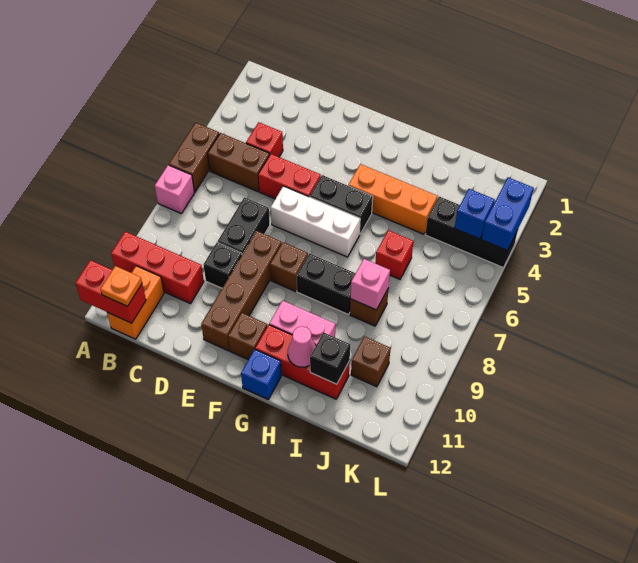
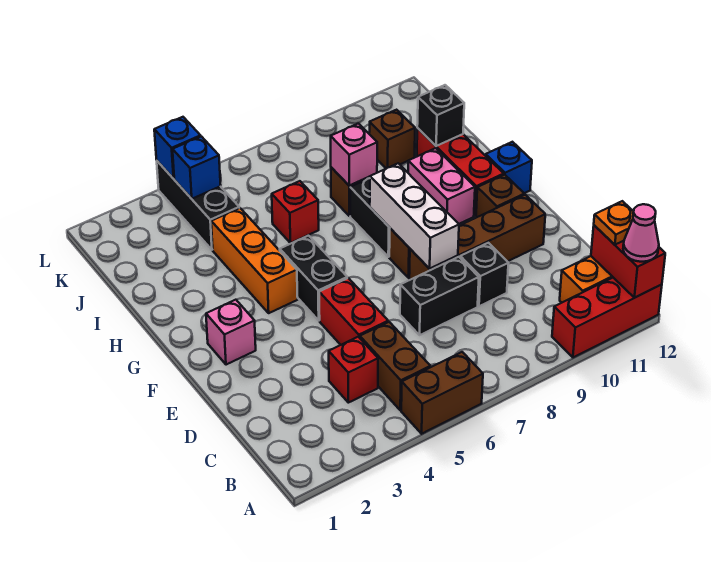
pink brick A7 level 1 -> pink brick F2 level 1
red brick A10:C10 level 1 -> red brick A10:A12 level 1
white brick E6:G6 level 1 -> white brick E8:G8 level 2
pink cone H11 level 2 -> pink cone A12 level 3
blue brick L3:L4 level 2 -> blue brick L4 level 2

